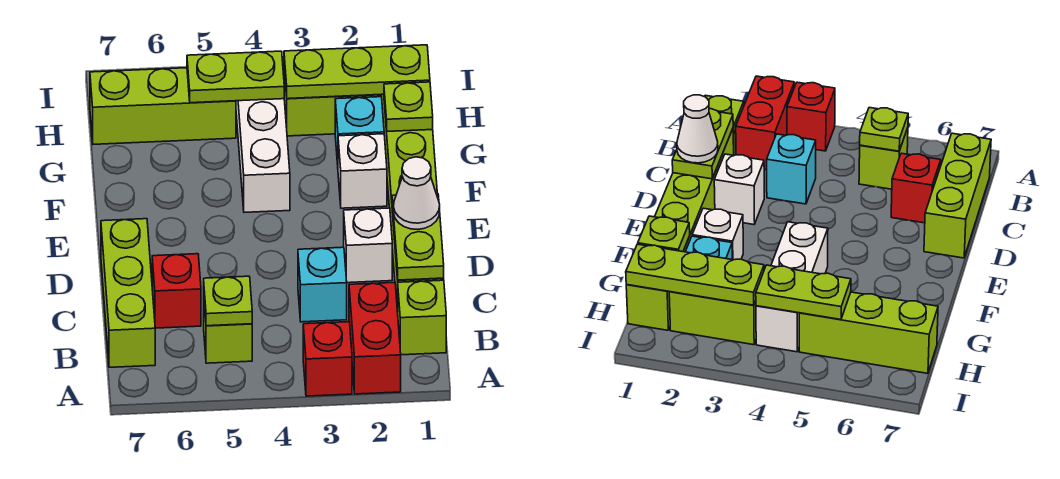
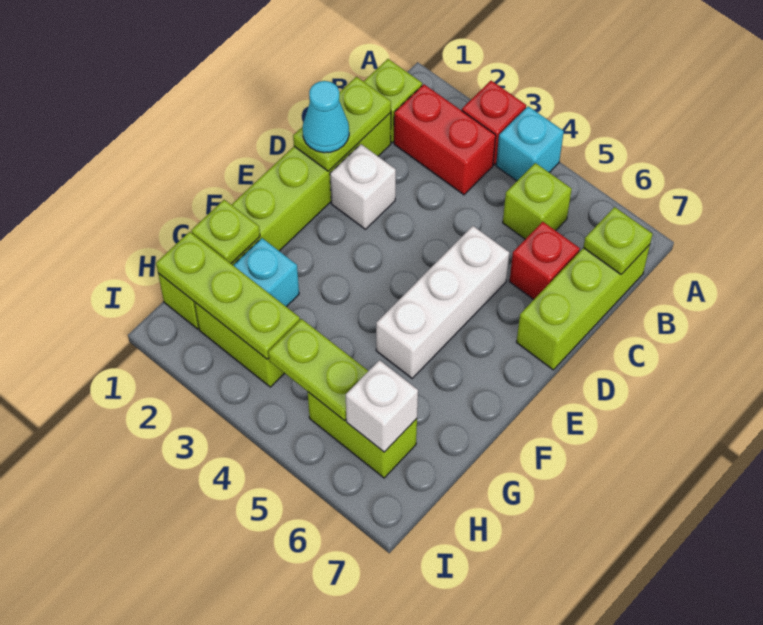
red brick A2:B2 level 1 -> red brick B2:B3 level 1
lime plate B5 level 2 -> lime plate B7 level 2
cyan brick C3 level 1 -> cyan brick A4 level 1
white cone D1 level 3 -> cyan cone D1 level 3
white brick F2 level 1 -> white brick H6 level 2
white brick F4:H4 level 1 -> white brick D5:F5 level 1
lime brick H5:H7 level 1 -> lime brick H5:H6 level 1

